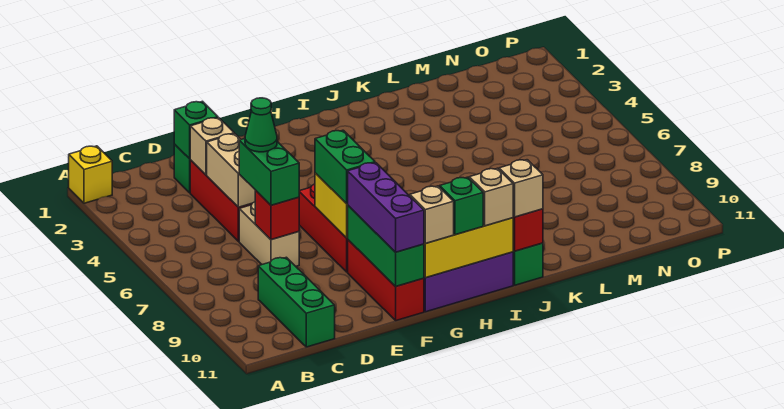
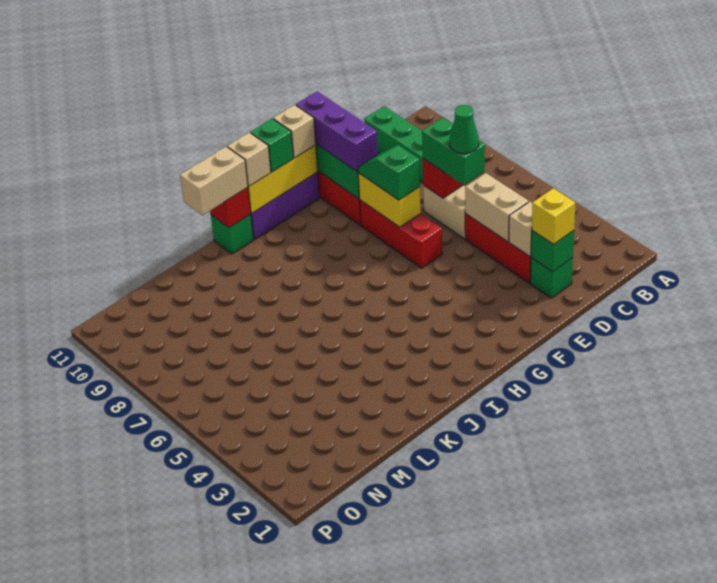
yellow brick A1 level 1 -> yellow brick D2 level 3
green brick F7:F8 level 3 -> green slope F7:F8 level 3 top 7
tan brick J11 level 3 -> tan brick J11:K11 level 3

